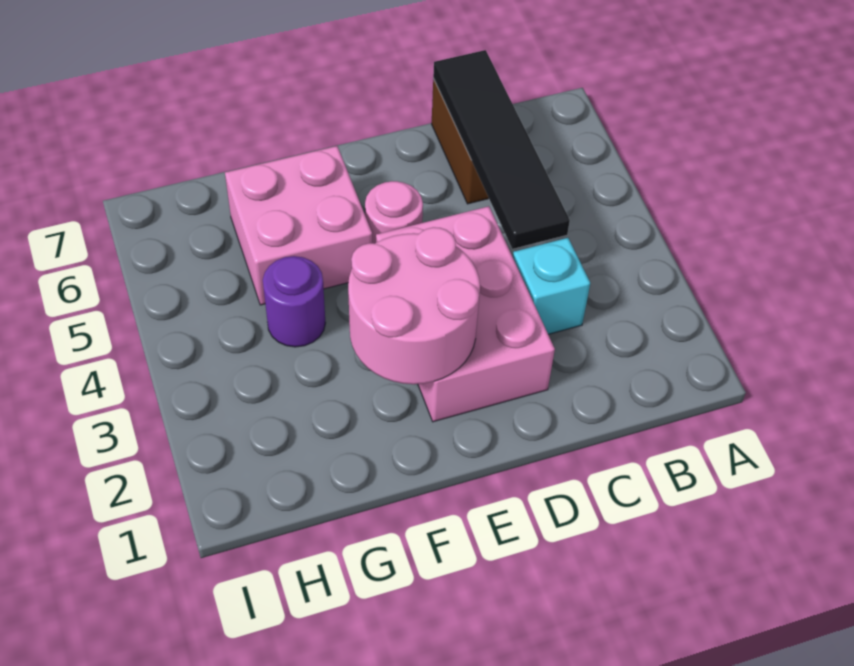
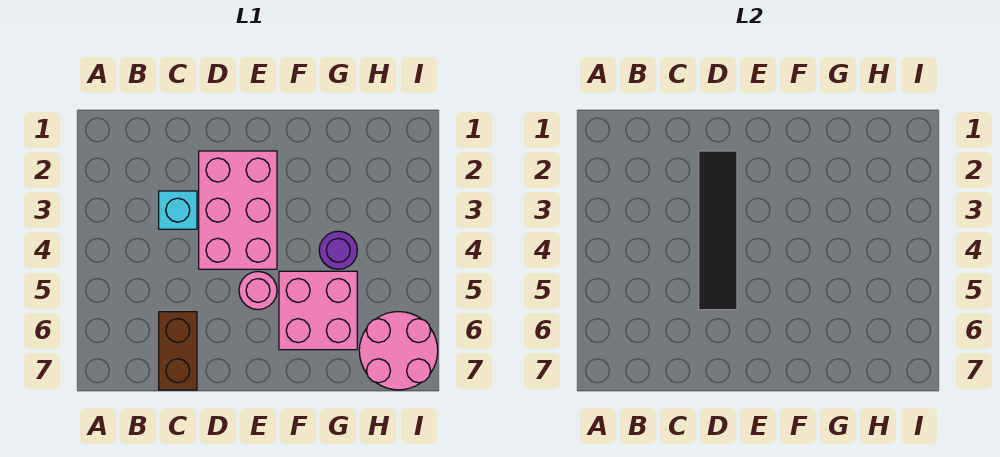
black tile C4:C7 level 2 -> black tile D2:D5 level 2
pink round brick E2:F3 level 2 -> pink round brick H6:I7 level 1

